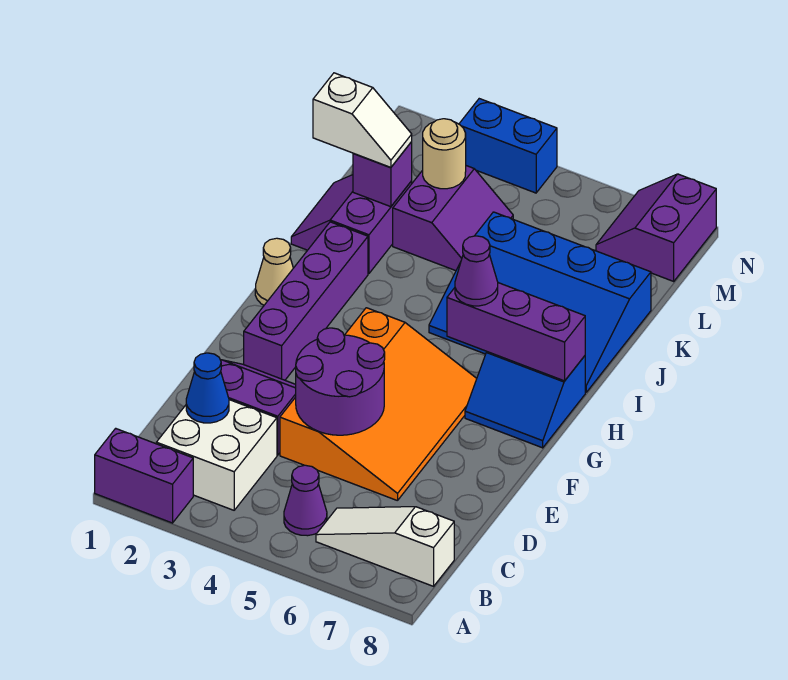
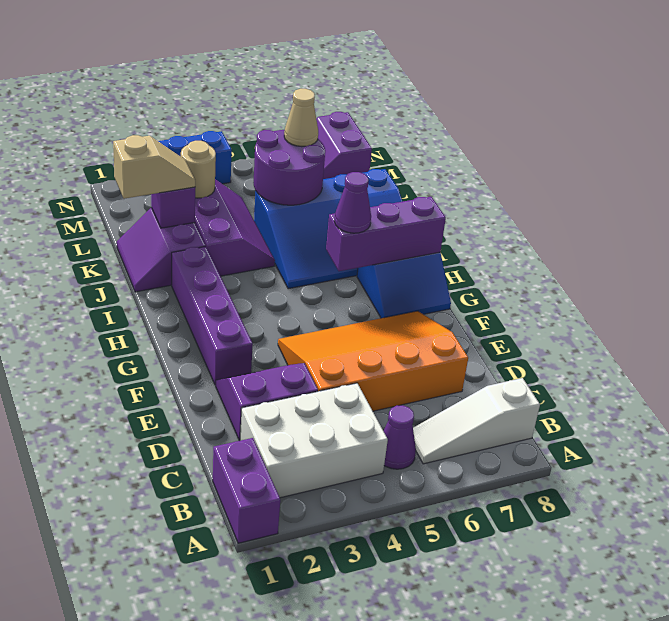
purple brick A1:A2 level 1 -> purple brick A1:B1 level 1
white brick B2:C3 level 1 -> white brick B2:C4 level 1
blue cone C2 level 2 -> none
orange slope D4:G6 level 1 top 4 -> orange slope D4:F7 level 1 top D
purple round brick D4:E5 level 2 -> purple round brick K5:L6 level 2
tan cone H1 level 1 -> tan cone L6 level 3
white slope K1:K2 level 3 top 1 -> tan slope K1:K2 level 3 top 1
purple slope K3:L4 level 1 top 3 -> purple slope J3:L4 level 1 top 3

